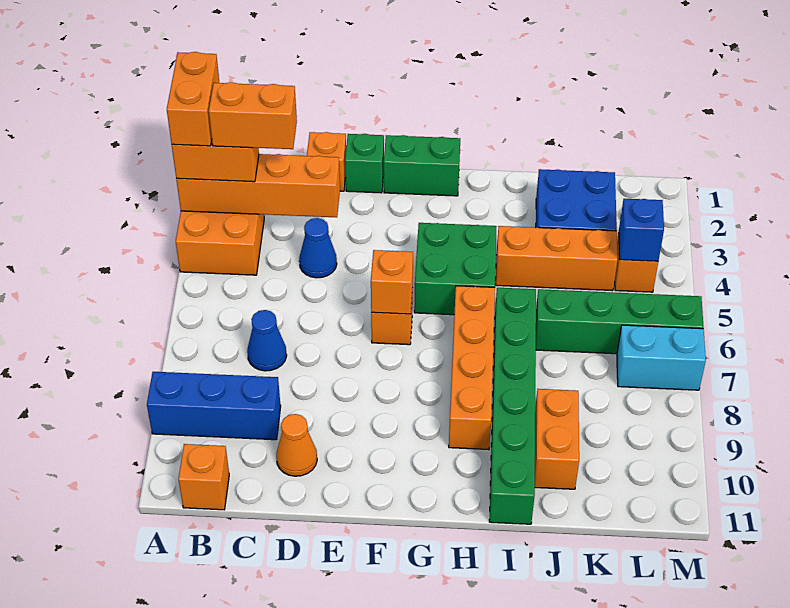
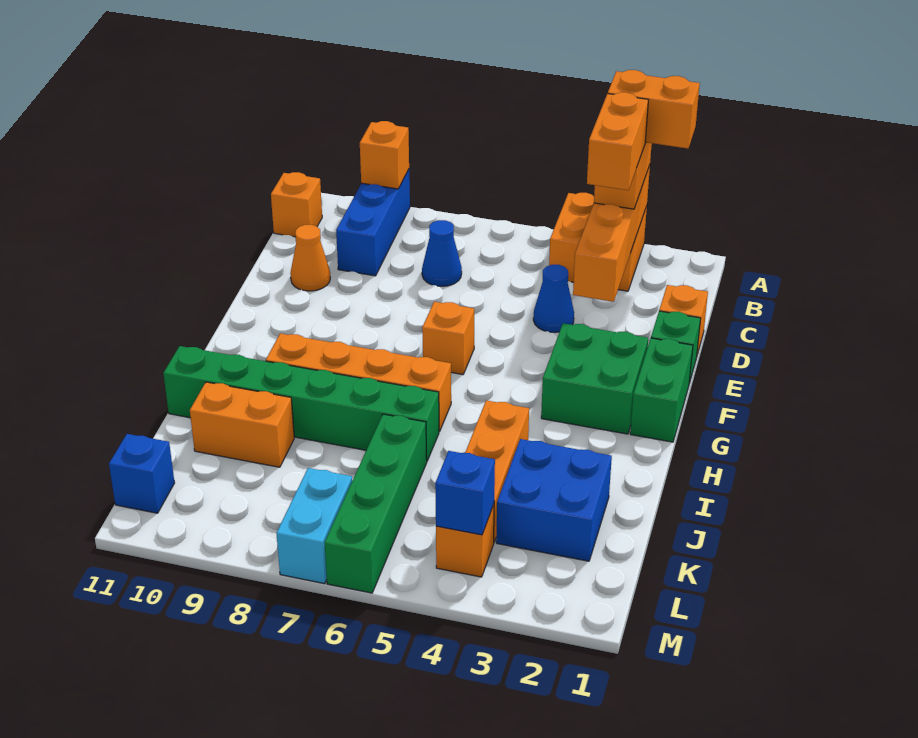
orange brick F6 level 2 -> orange brick A9 level 2
green brick G4:H5 level 1 -> green brick F2:G3 level 1
none -> blue brick L11 level 1

